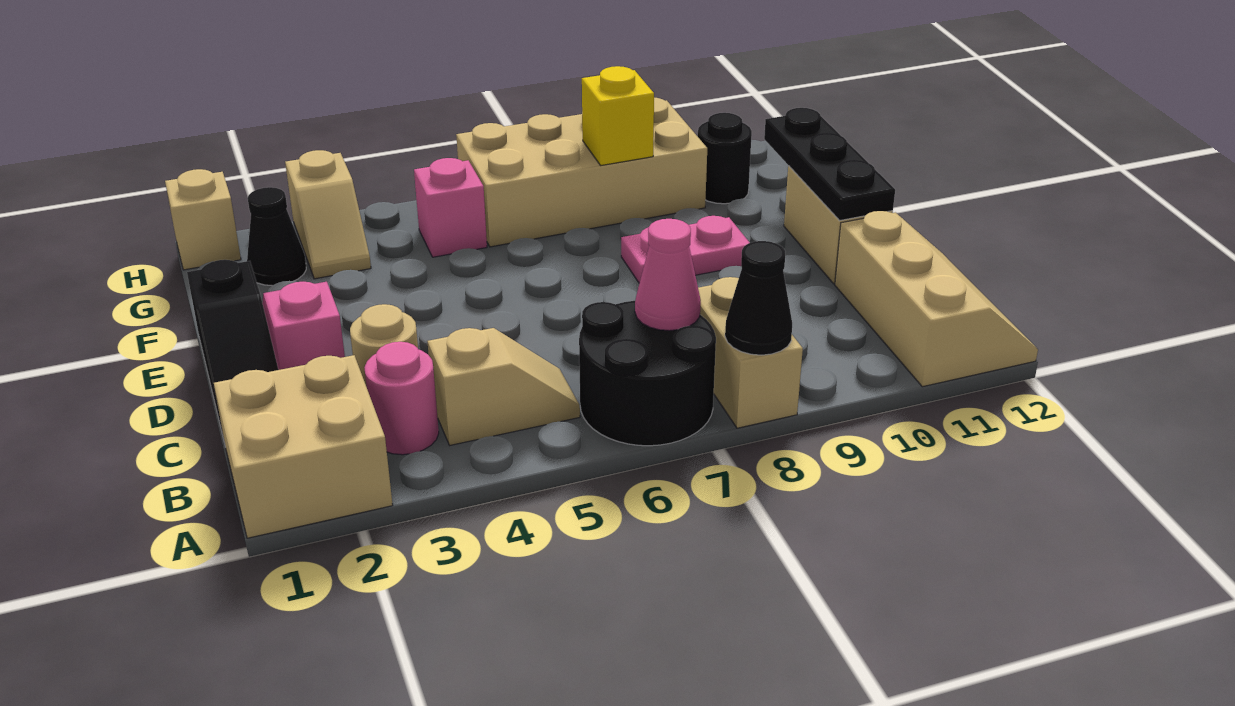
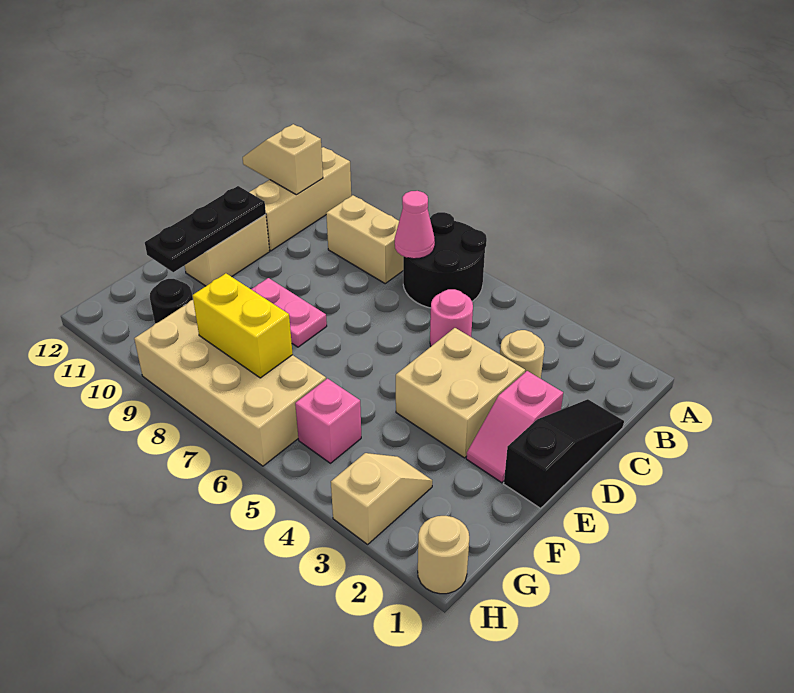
tan brick A1:B2 level 1 -> tan brick D3:E4 level 1
tan brick A8:B8 level 1 -> tan brick B8:B9 level 1
black cone A8 level 2 -> none
pink round brick B3 level 1 -> pink round brick C5 level 1
tan slope B4:B5 level 1 top 4 -> tan slope B11:B12 level 2 top 11
black cone G2 level 1 -> none
yellow brick G8 level 2 -> yellow brick G7:G8 level 2
tan brick H1 level 1 -> tan round brick H1 level 1

